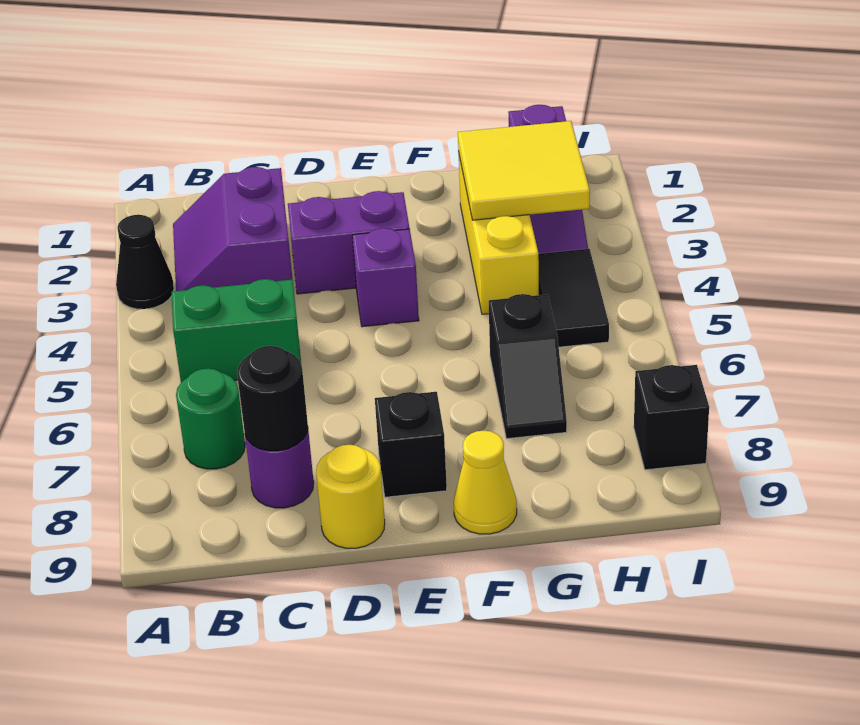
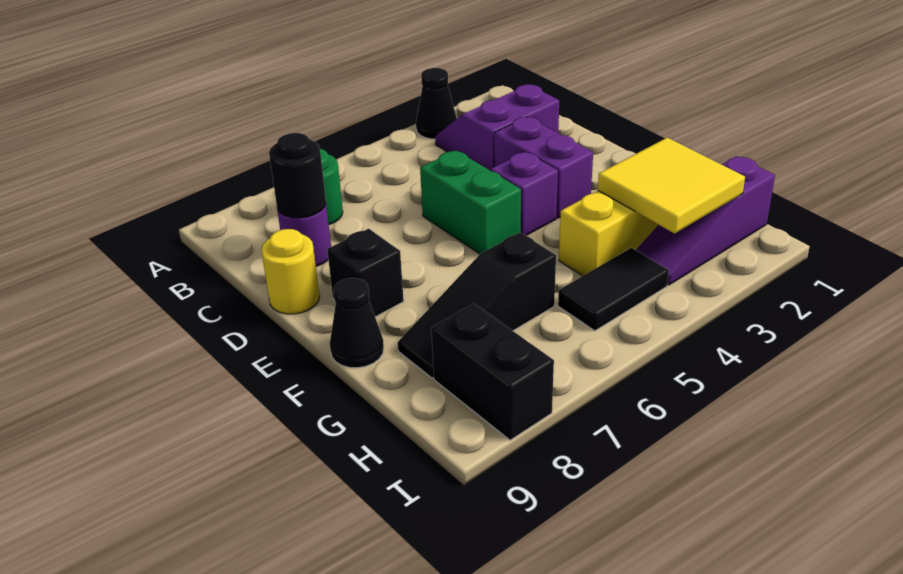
green brick B5:C5 level 1 -> green brick D5:E5 level 1
yellow cone F9 level 1 -> black cone F9 level 1
black slope G6:G7 level 1 top 6 -> black slope G6:G8 level 1 top 6
black brick I8 level 1 -> black brick H8:I8 level 1

